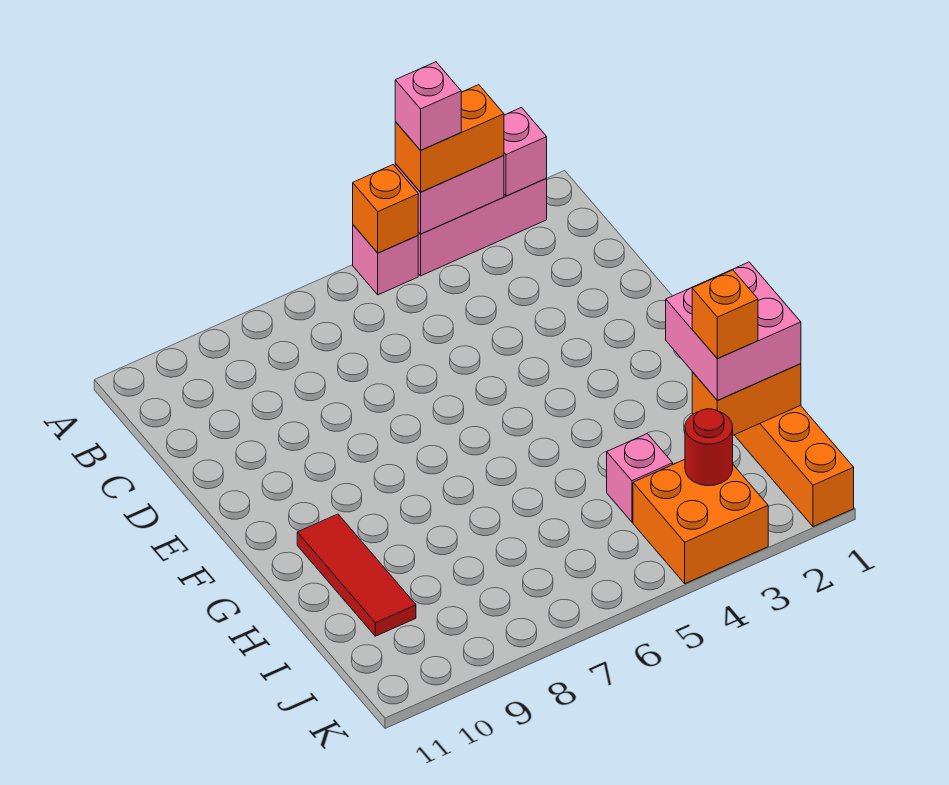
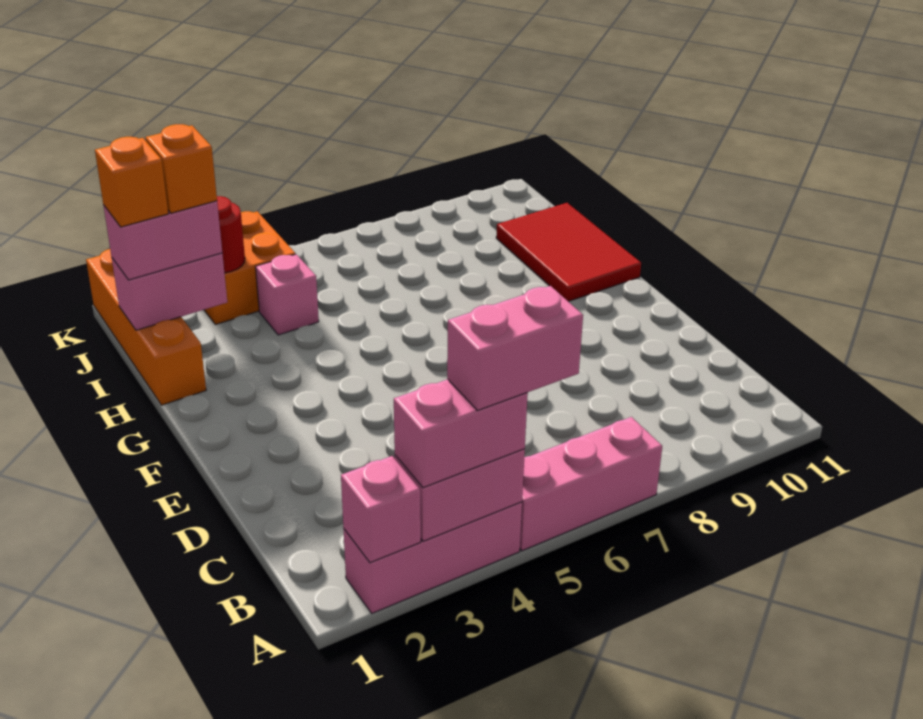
orange brick A3:A4 level 3 -> pink brick A3:A4 level 3
pink brick A4 level 4 -> pink brick A4:A5 level 4
pink brick A5 level 1 -> pink brick A5:A7 level 1
orange brick A5 level 2 -> orange brick I1 level 4
red tile G10:I10 level 1 -> red tile G10:I11 level 1
pink brick H1:I2 level 3 -> pink brick I1:I2 level 3
orange brick I1:I2 level 2 -> pink brick I1:I2 level 2

